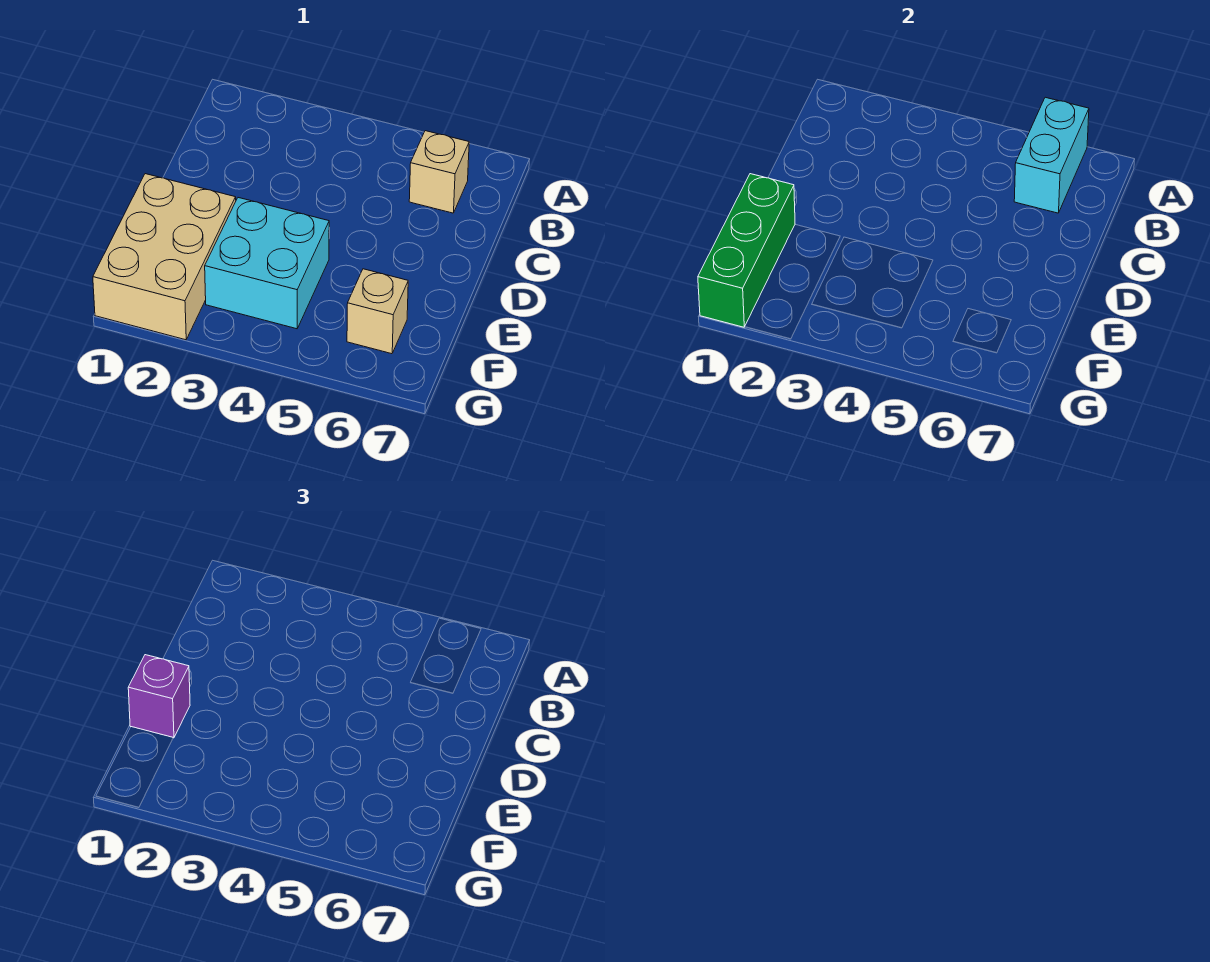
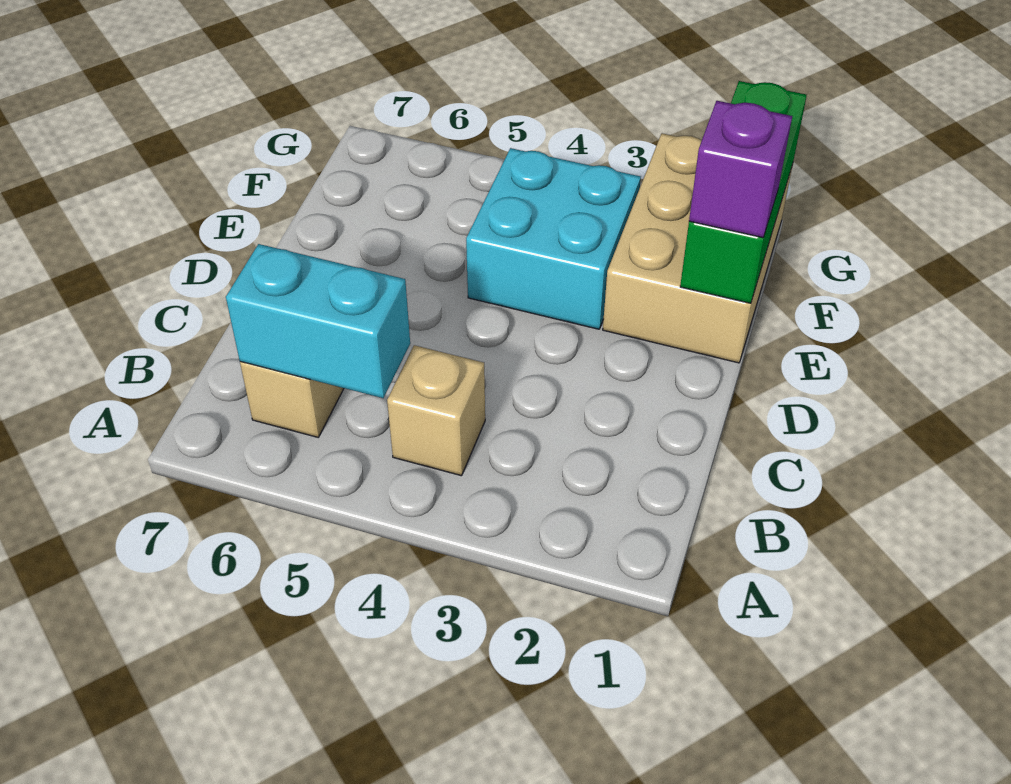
cyan brick A6:B6 level 2 -> cyan brick B5:B6 level 2
tan brick F6 level 1 -> tan brick B4 level 1

